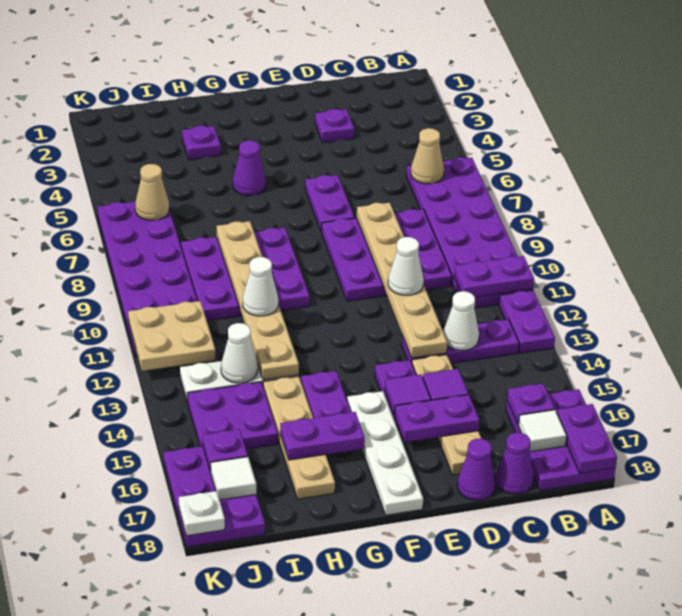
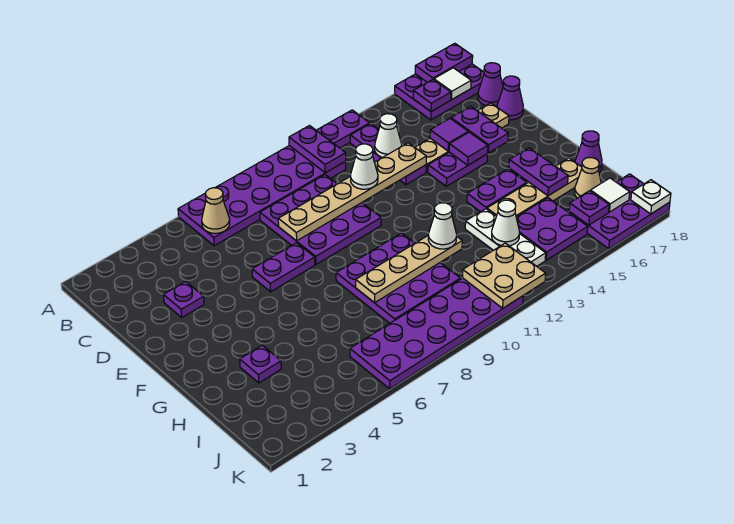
white plate F15:F18 level 1 -> none
purple cone G5 level 1 -> purple cone H18 level 1
tan plate H8:H13 level 2 -> tan plate H8:H11 level 2
tan cone J6 level 2 -> tan cone I17 level 1

